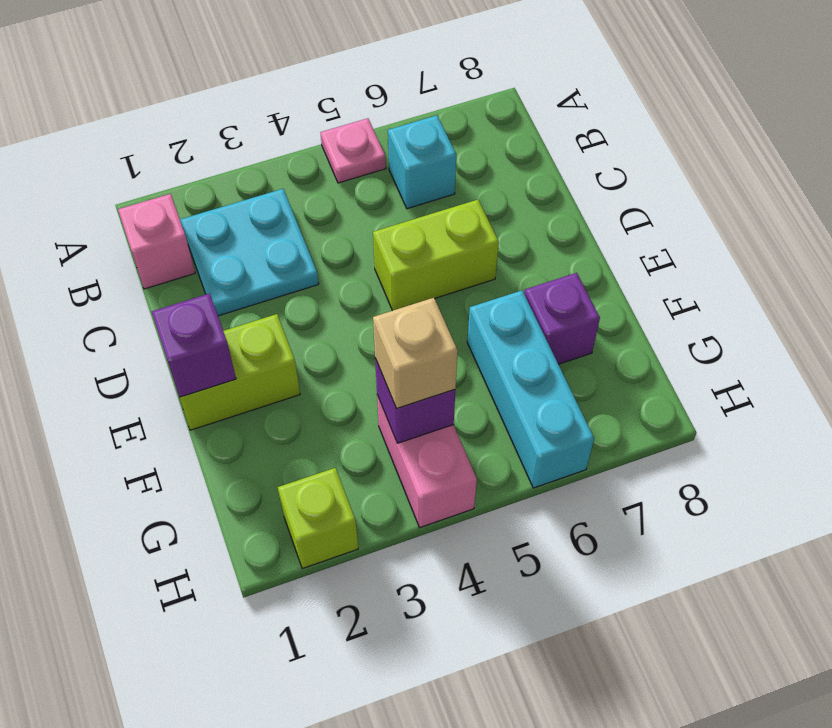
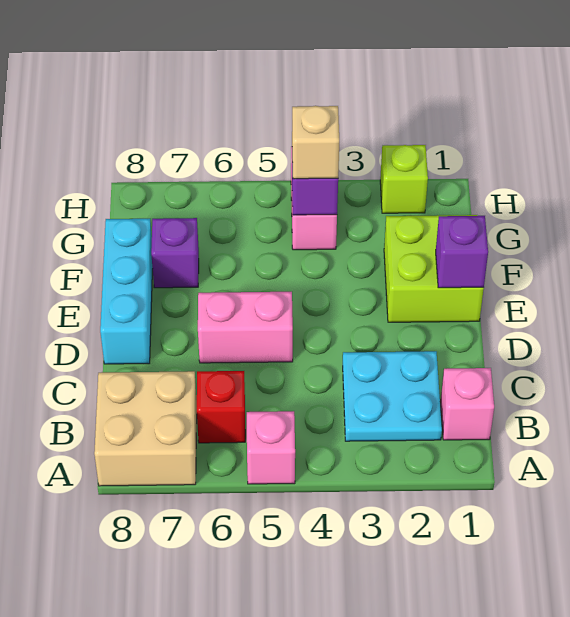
pink plate A5 level 1 -> pink brick A5 level 1
none -> tan brick A7:B8 level 1
cyan brick B6 level 1 -> red brick B6 level 1
lime brick D5:D6 level 1 -> pink brick D5:D6 level 1
lime brick E1:E2 level 1 -> lime brick E1:F2 level 1
cyan brick F6:H6 level 1 -> cyan brick D8:F8 level 1

